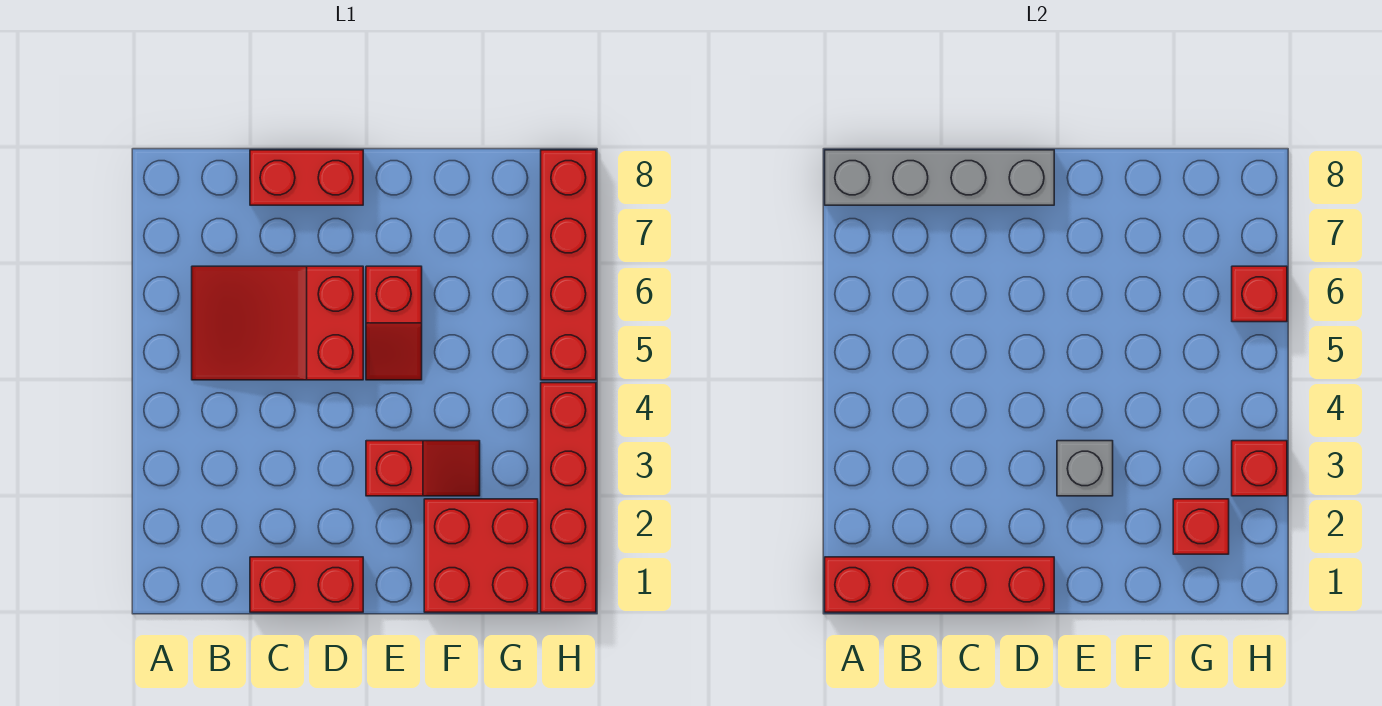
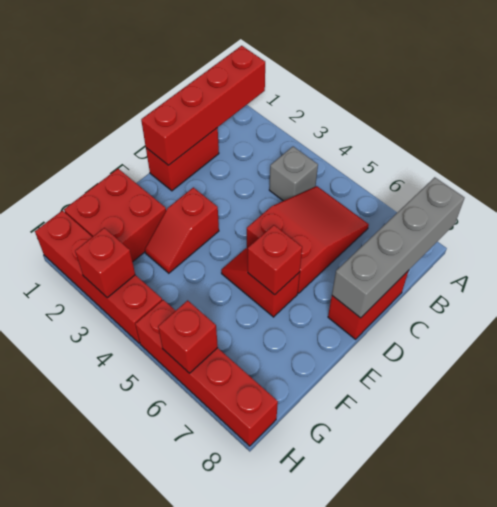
grey brick E3 level 2 -> grey brick B4 level 1
red brick G2 level 2 -> red brick E6 level 2

